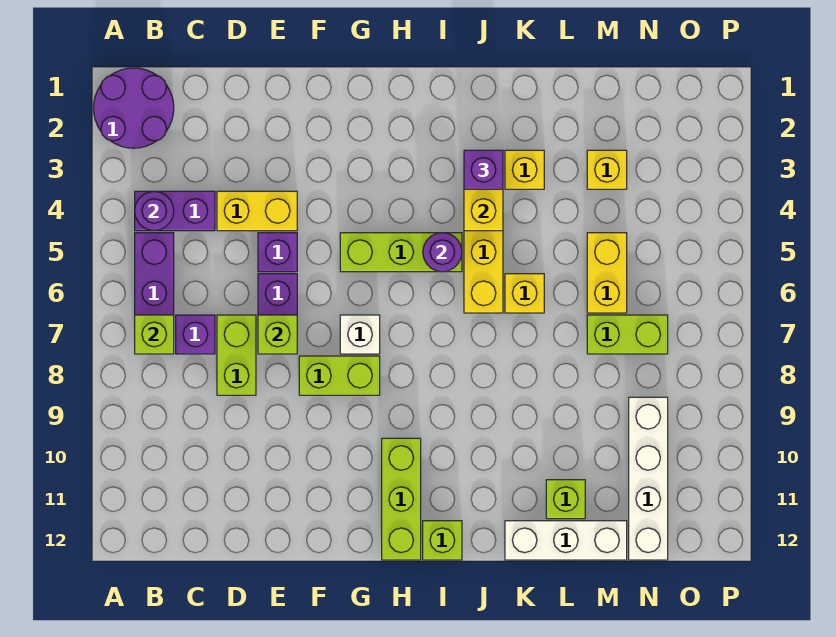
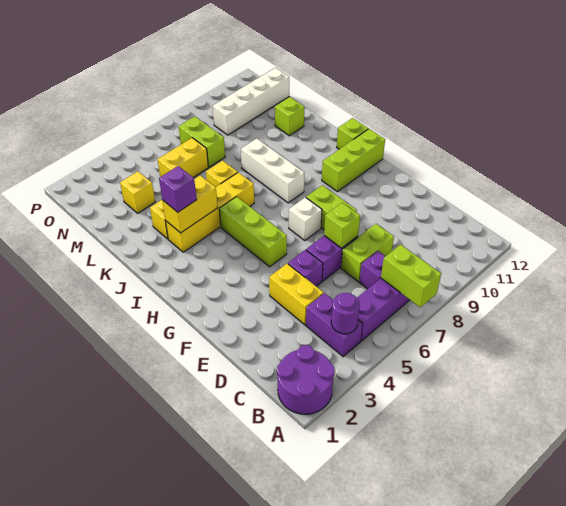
lime brick B7 level 2 -> lime brick A7:B7 level 2
purple round brick I5 level 2 -> none
white brick K12:M12 level 1 -> white brick I8:K8 level 1

